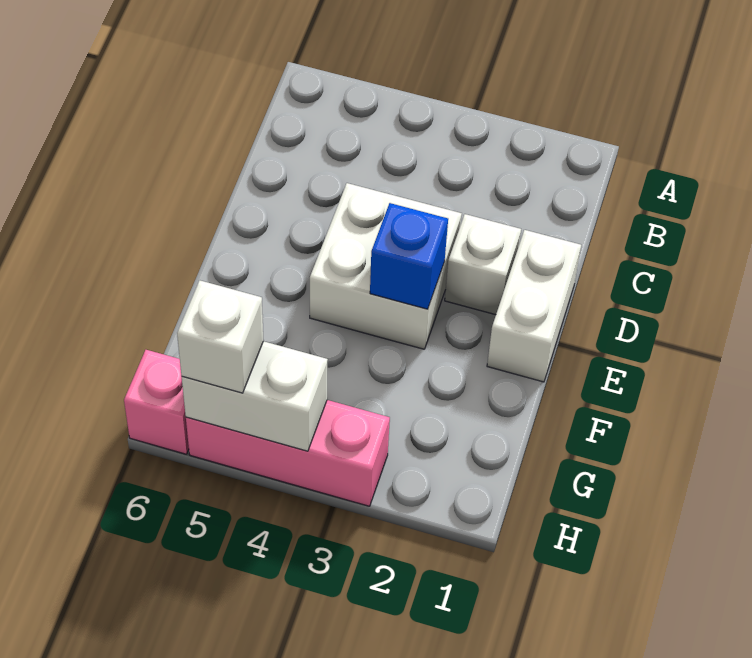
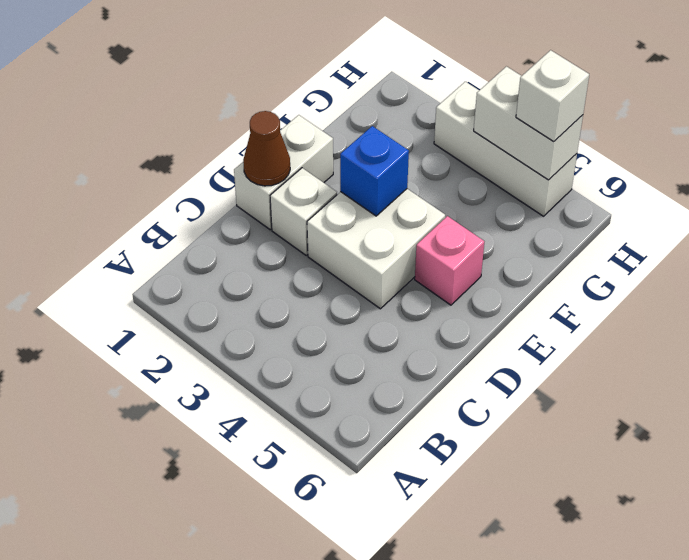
none -> brown cone D1 level 2
pink brick H3:H5 level 1 -> white brick H3:H5 level 1
pink brick H6 level 1 -> pink brick E5 level 1

